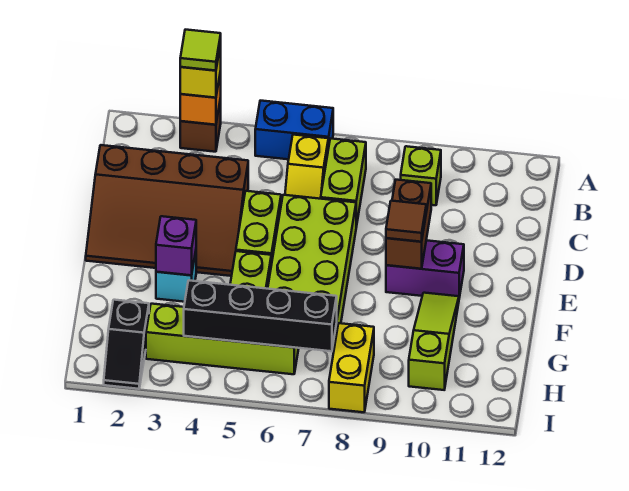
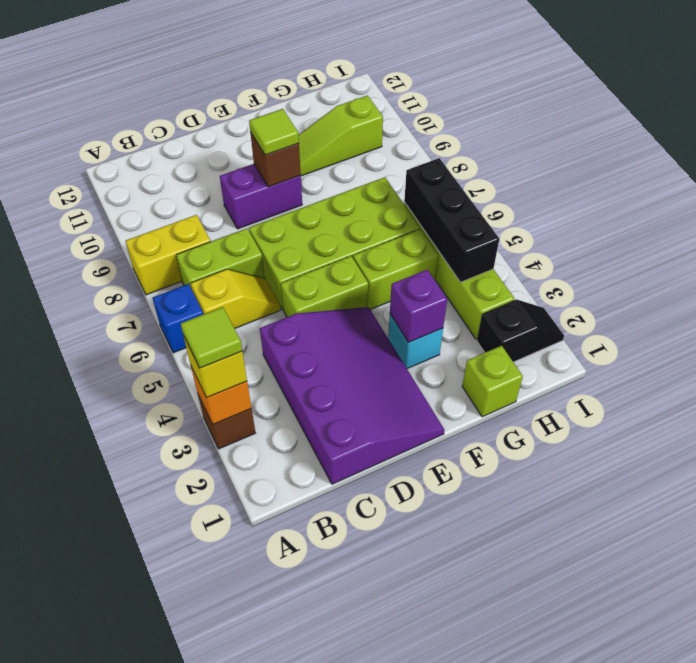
blue brick A5:A6 level 1 -> blue brick A6 level 1
lime brick B9 level 1 -> lime brick G1 level 1
brown slope C1:E4 level 1 top C -> purple slope C1:E4 level 1 top C
brown brick D9:E9 level 2 -> brown brick E9 level 2
purple brick E9:E10 level 1 -> purple brick D9:E9 level 1
brown tile E9 level 3 -> lime tile E9 level 3
black brick H4:H7 level 2 -> black brick H4:H6 level 2
yellow brick H8:I8 level 1 -> yellow brick A8:B8 level 1

